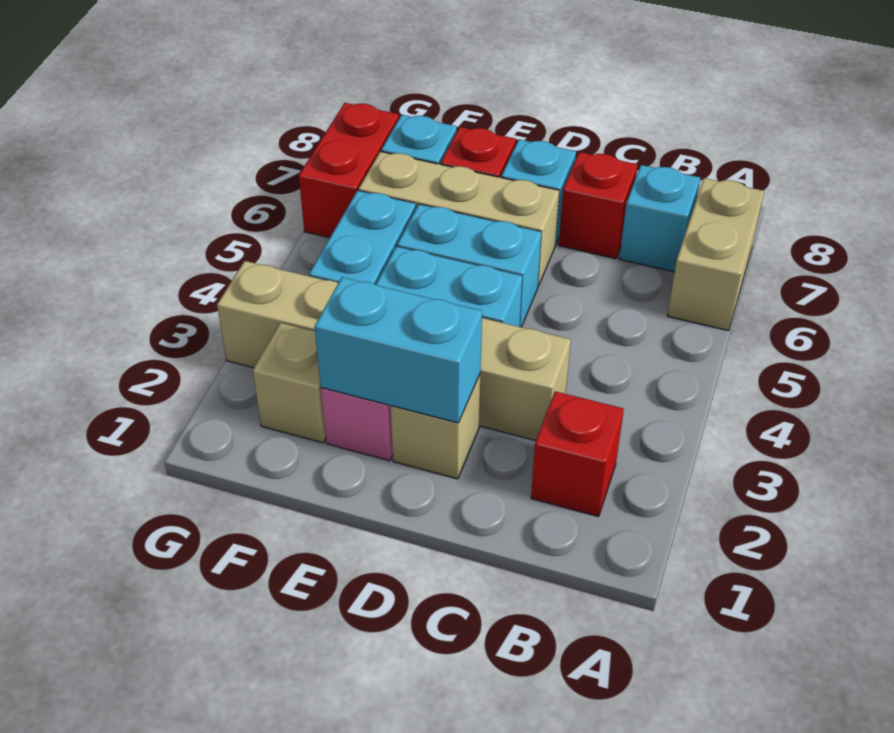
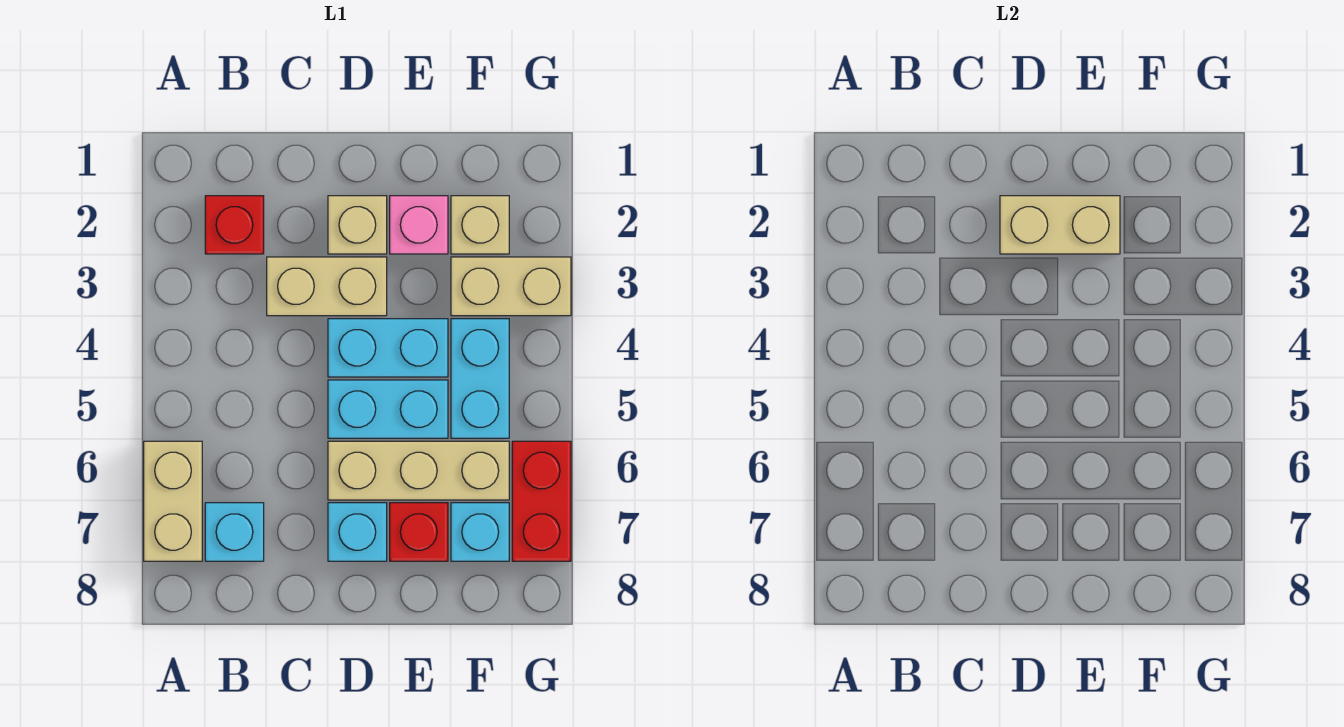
red brick C7 level 1 -> none
cyan brick D2:E2 level 2 -> tan brick D2:E2 level 2

